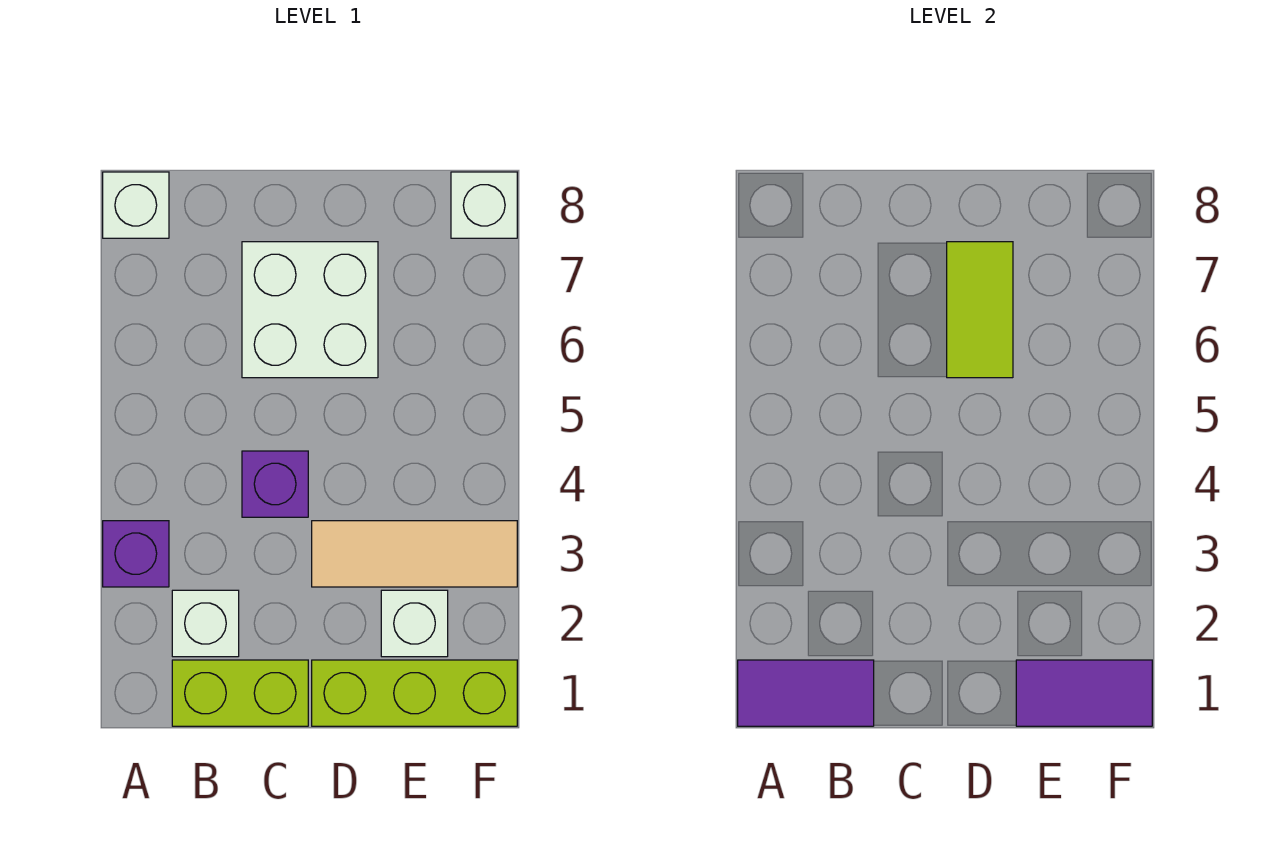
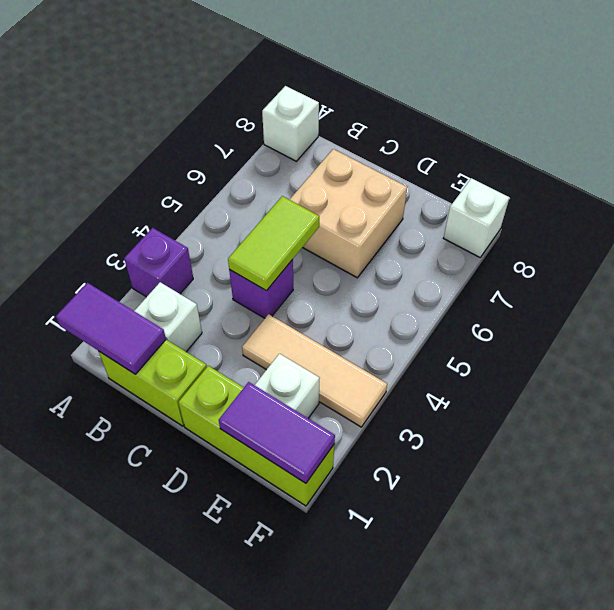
white brick C6:D7 level 1 -> tan brick C6:D7 level 1
lime tile D6:D7 level 2 -> lime tile C4:C5 level 2

